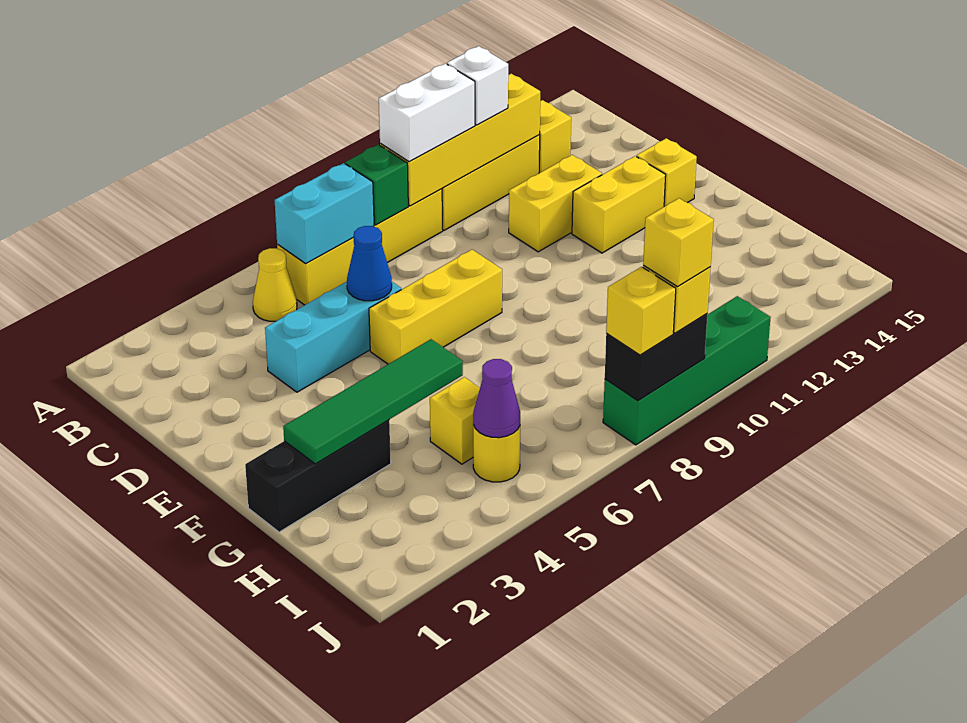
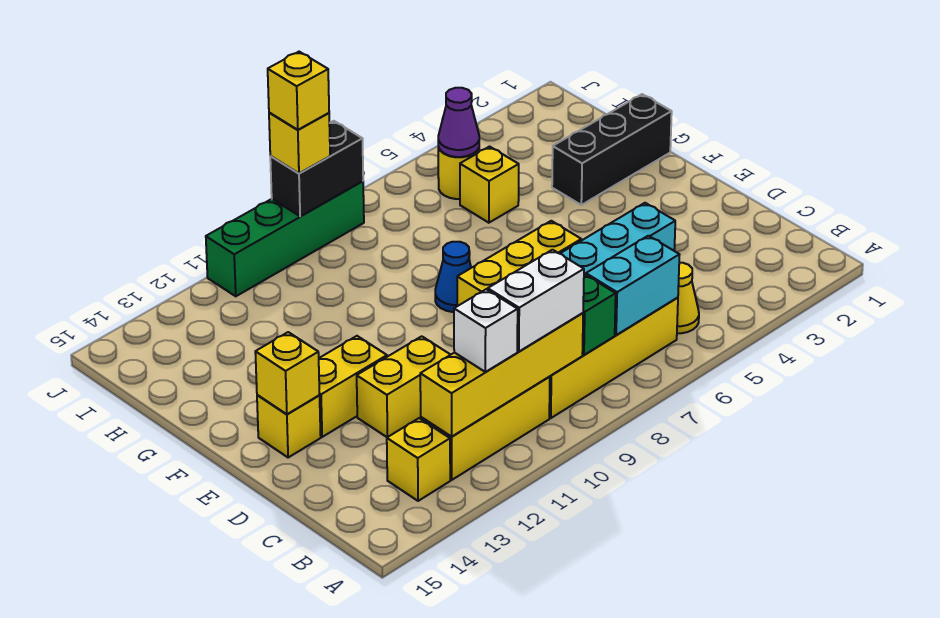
blue cone D6 level 2 -> blue cone F8 level 1
green tile G2:G5 level 2 -> none
yellow brick J8 level 3 -> yellow brick E14 level 2

